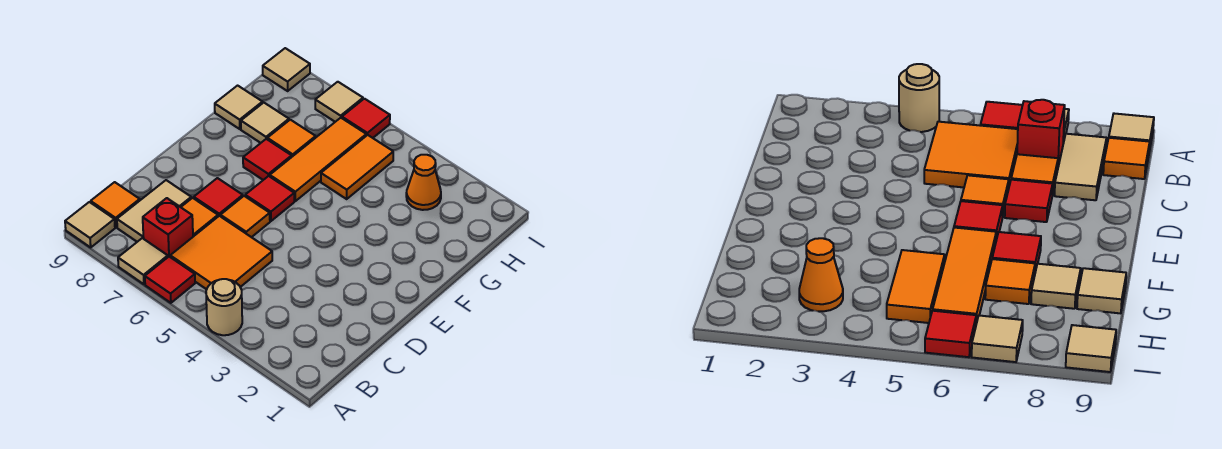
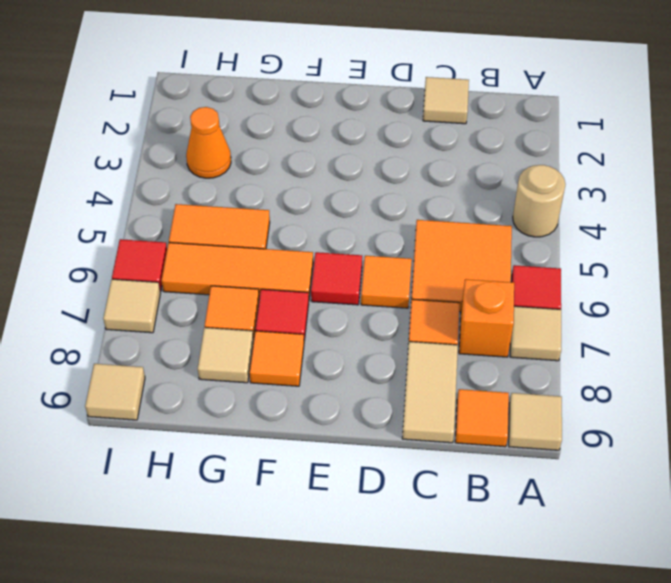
red brick B7 level 1 -> orange brick B7 level 1
tan tile B8:C8 level 1 -> tan tile C8:C9 level 1
red tile D7 level 1 -> none
none -> orange tile F8 level 1
tan tile G9 level 1 -> tan tile C1 level 1

